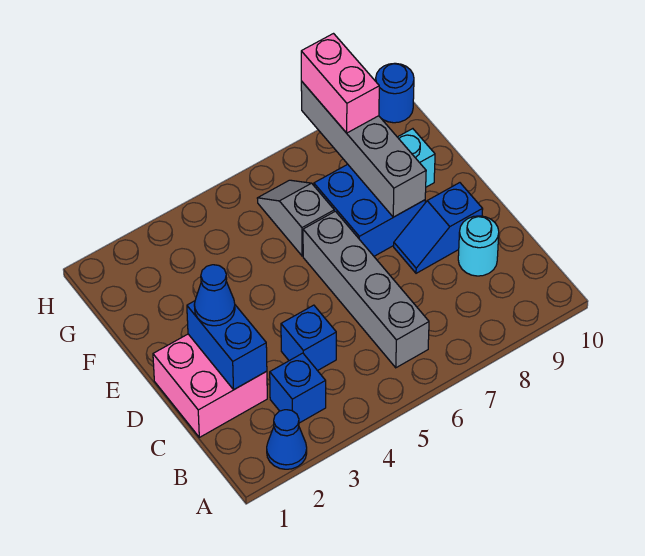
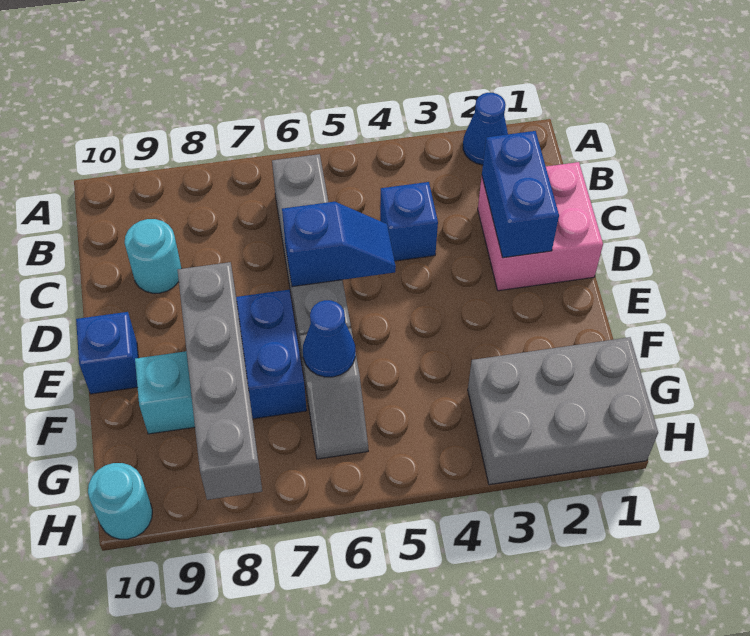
blue brick B3 level 1 -> blue brick E10 level 1
blue cone D2 level 3 -> blue cone F6 level 2
blue slope D8:D9 level 1 top 9 -> blue slope D5:D6 level 2 top 6
none -> grey brick G1:H3 level 1
pink brick G8:H8 level 3 -> none
blue round brick H10 level 1 -> cyan round brick H10 level 1

